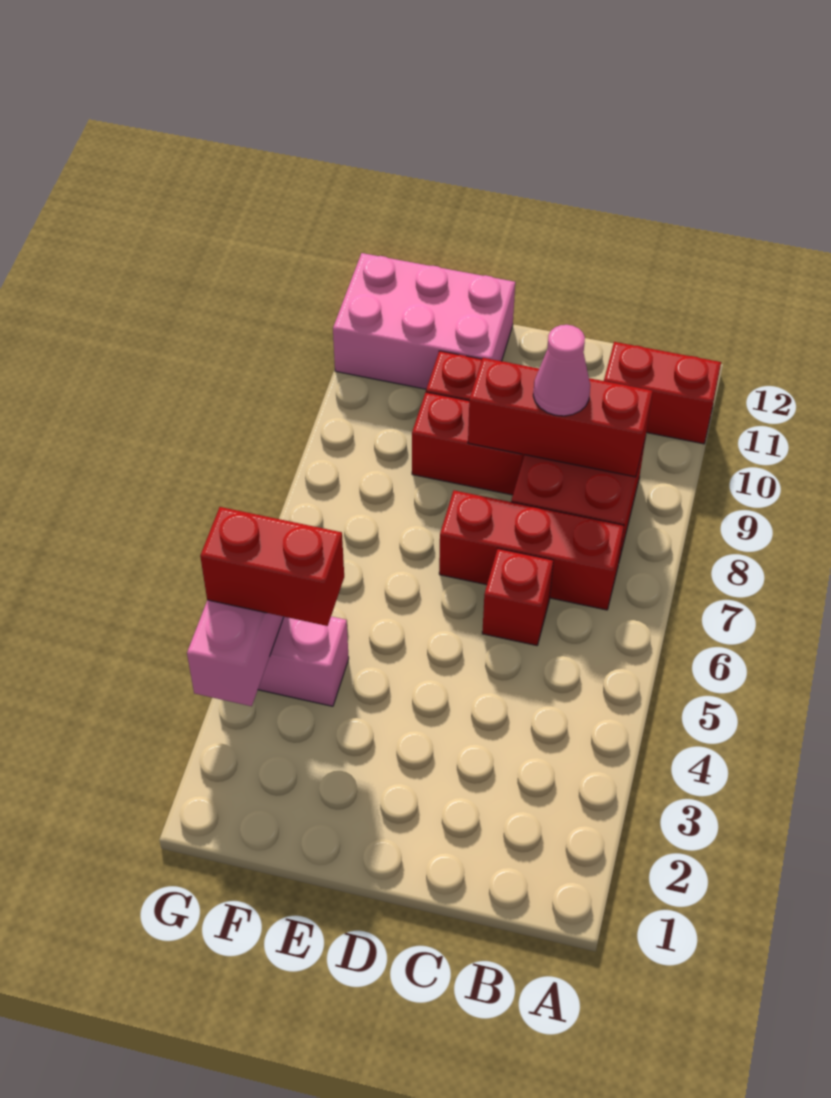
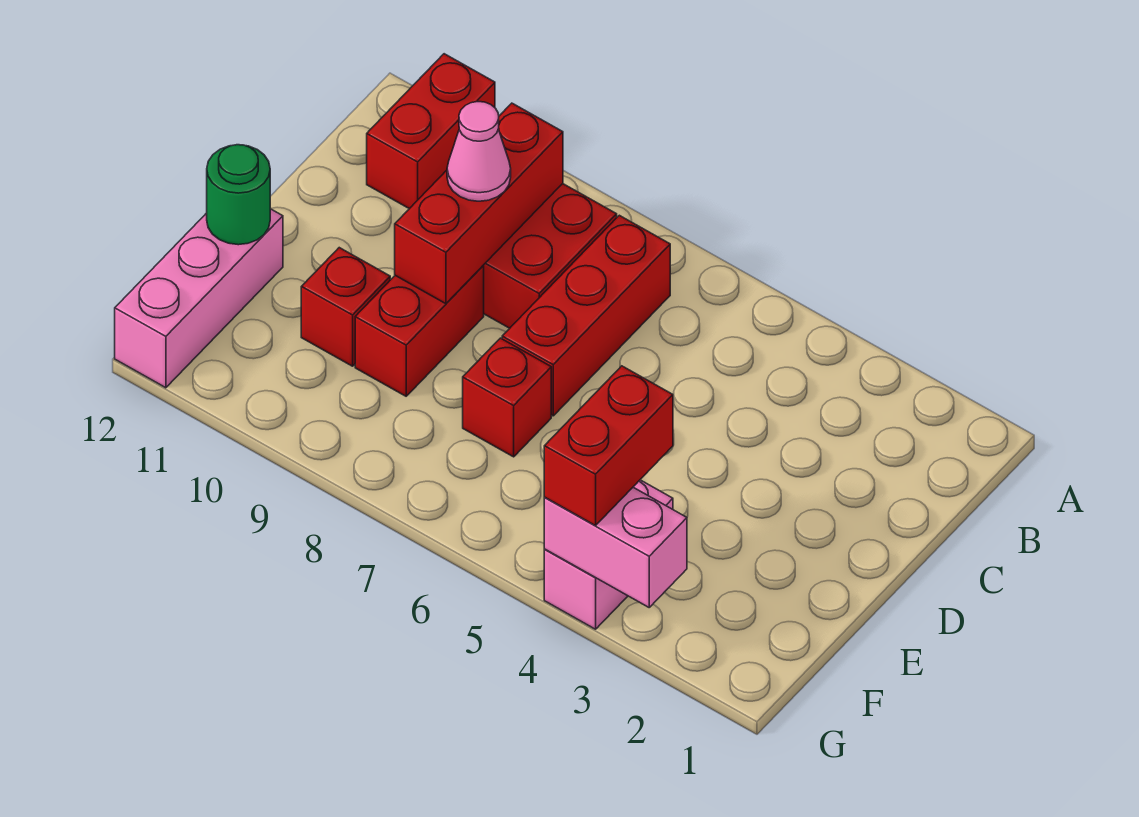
red brick C6 level 1 -> red brick E7 level 1
pink brick E11:G12 level 1 -> pink brick E12:G12 level 1
none -> green round brick E12 level 2

